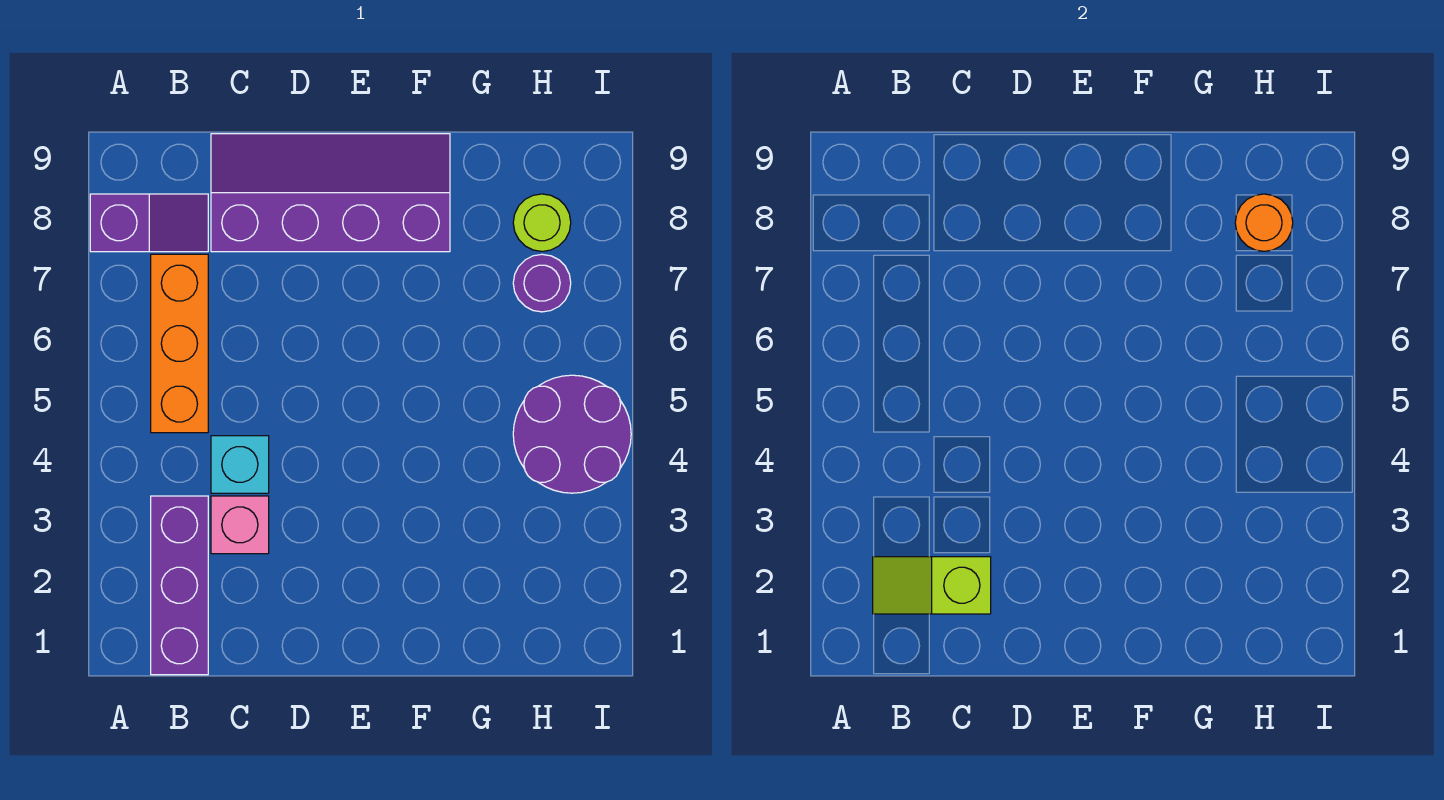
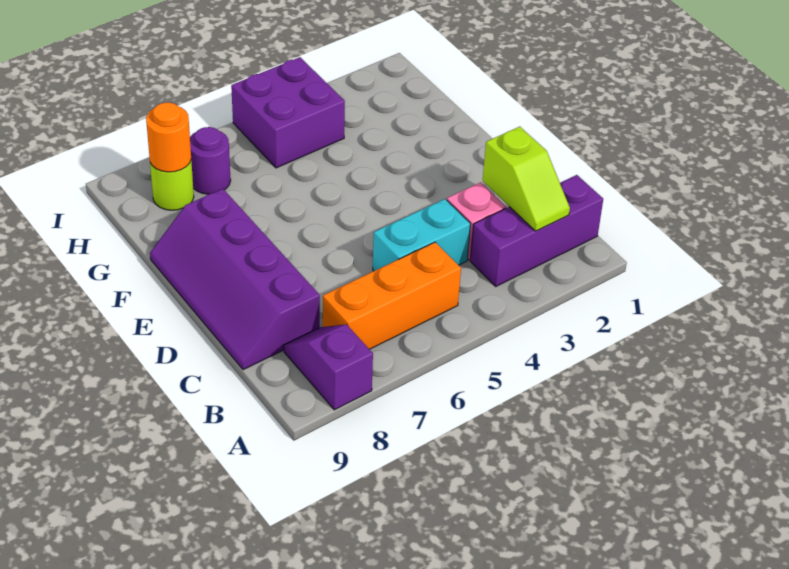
cyan brick C4 level 1 -> cyan brick C4:C5 level 1
purple round brick H4:I5 level 1 -> purple brick H4:I5 level 1

